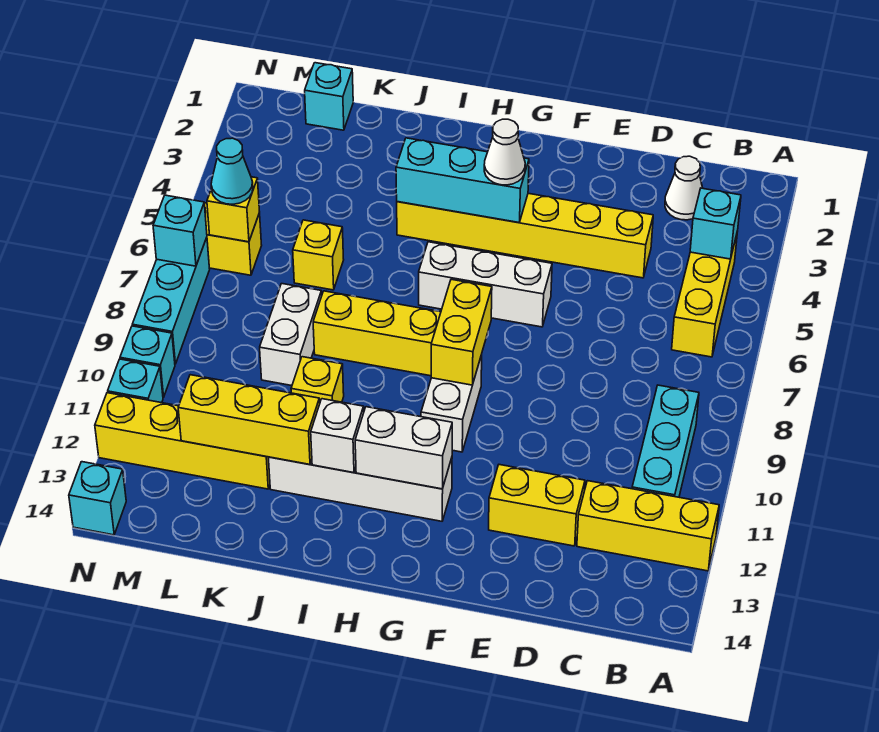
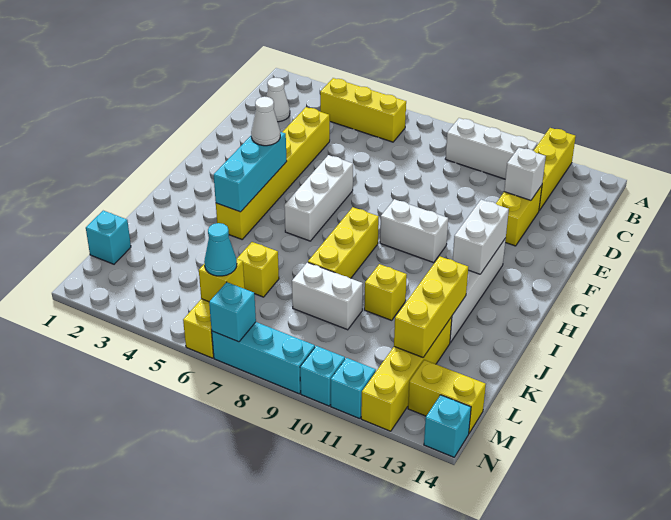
cyan brick B4 level 2 -> none
cyan brick B9:B11 level 1 -> white brick B9:B11 level 1
yellow brick G8:G9 level 2 -> yellow brick M13:M14 level 1
white brick I12 level 2 -> white brick D12 level 2

